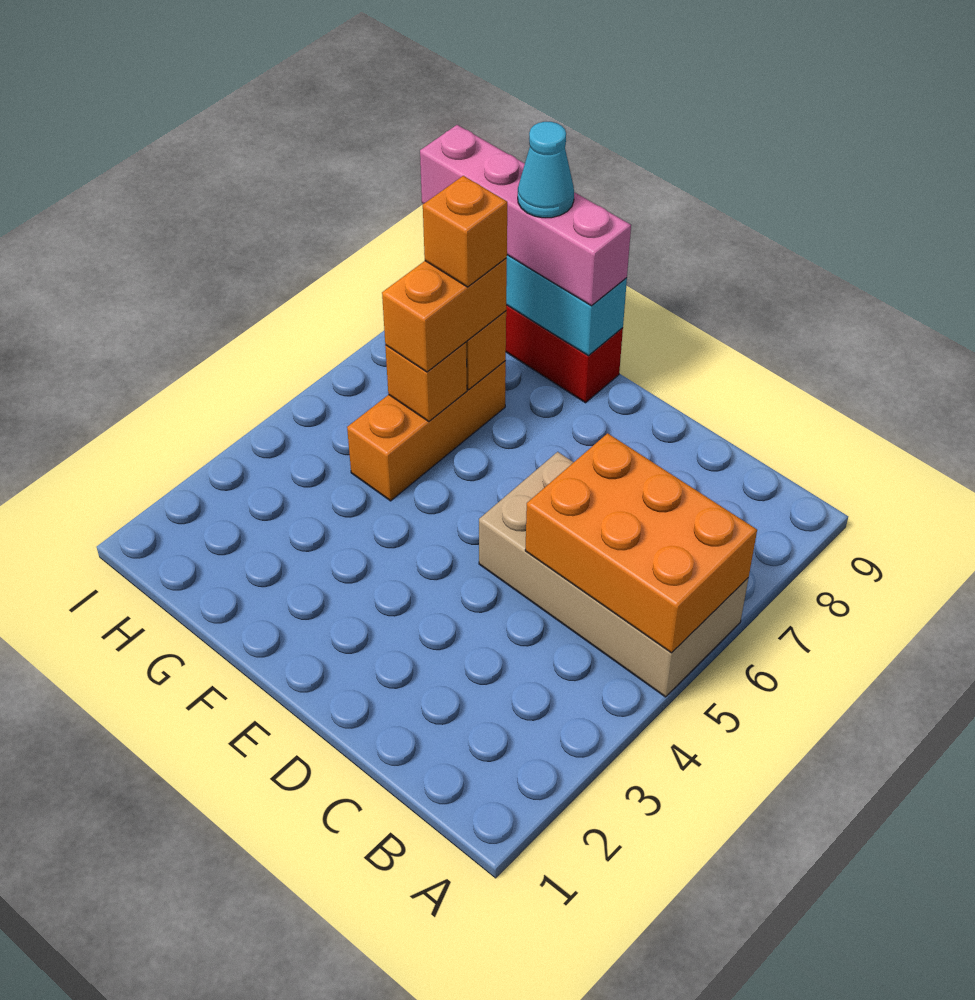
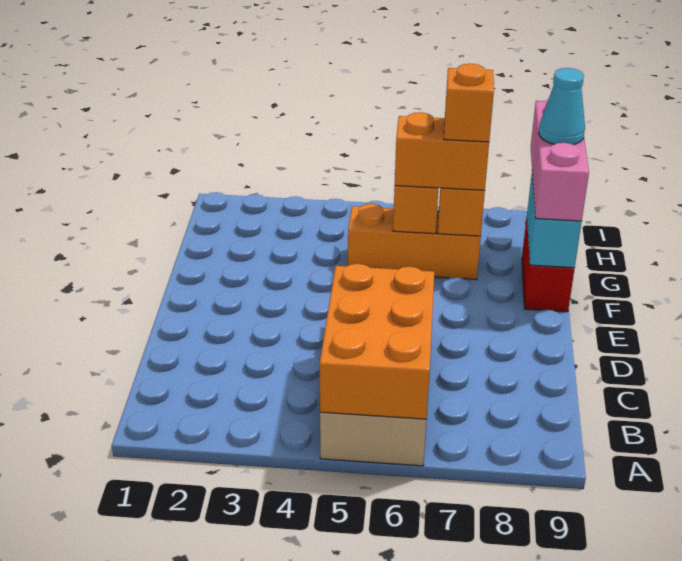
pink brick F9:I9 level 3 -> pink brick F9:H9 level 3

